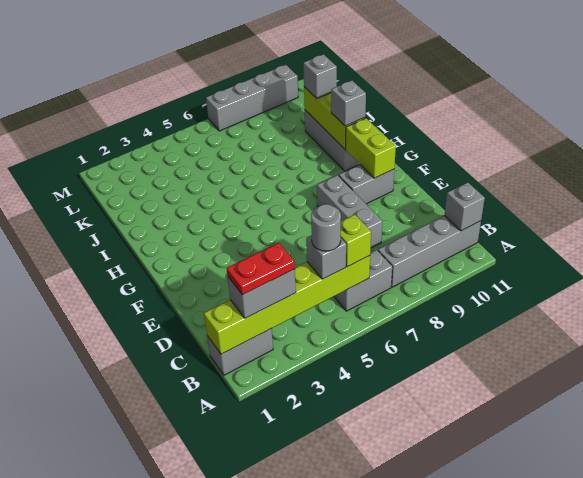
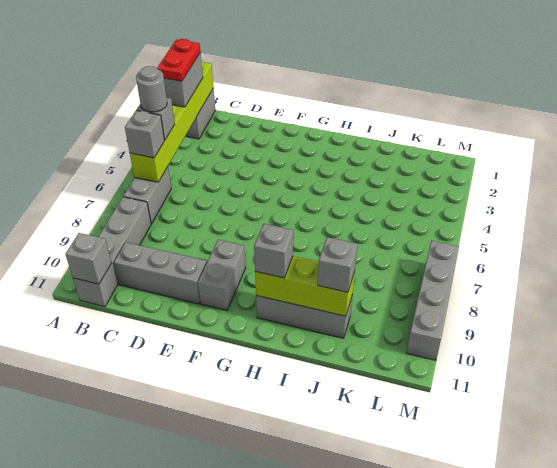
lime brick B6 level 3 -> grey brick B6 level 3
grey brick D8:F8 level 1 -> grey brick C10:E10 level 1
lime brick F10:G10 level 2 -> none

